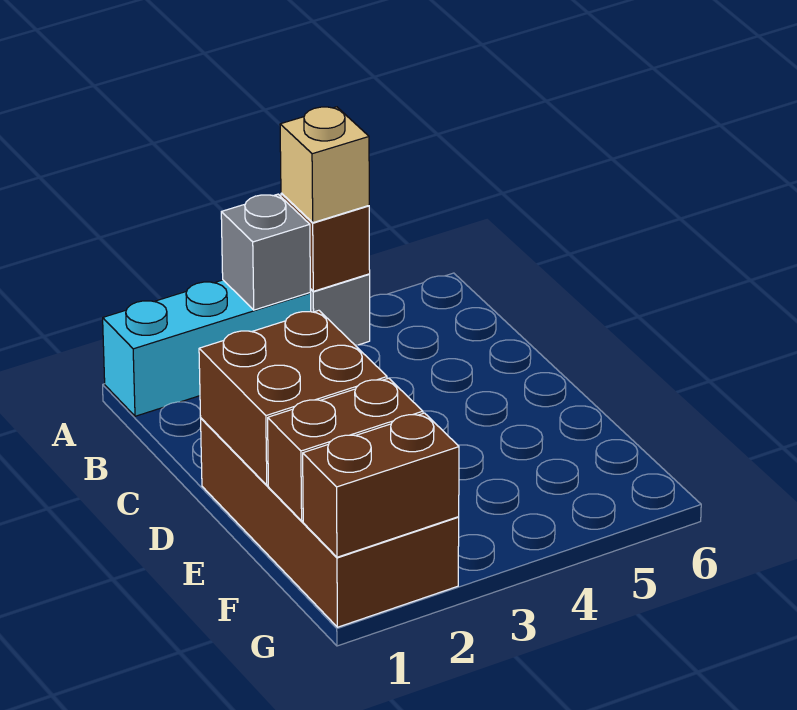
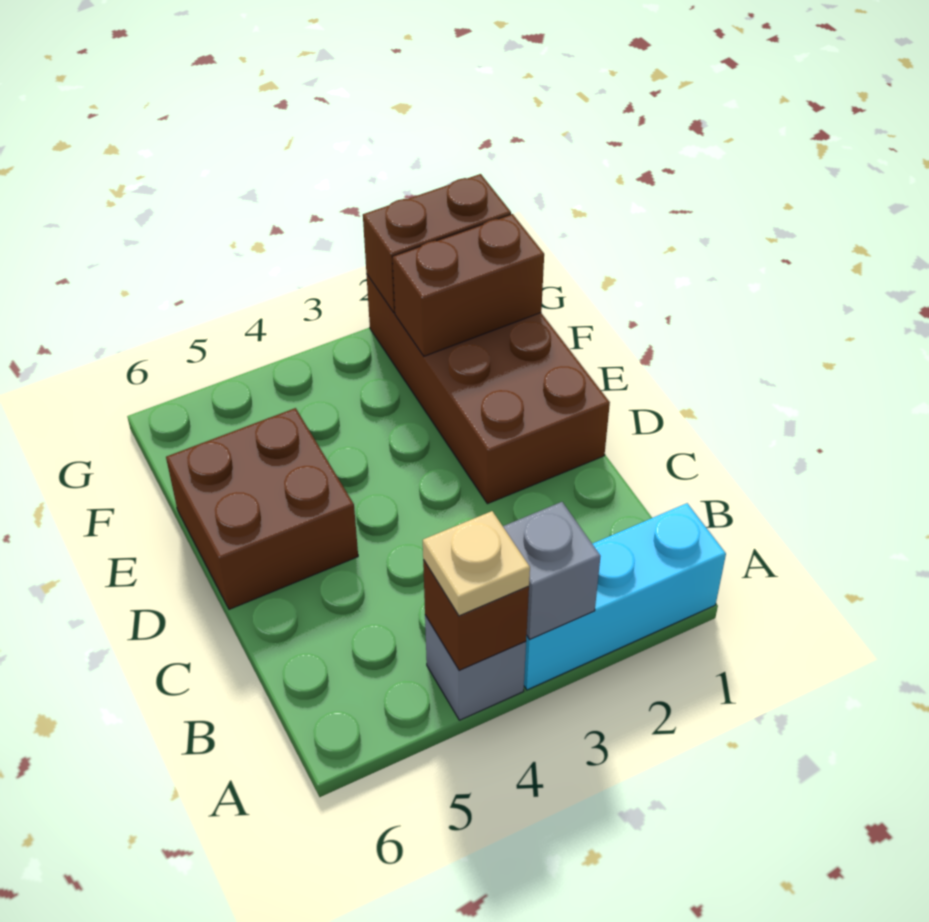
tan brick A4 level 3 -> tan plate A4 level 3
brown brick D1:E2 level 2 -> brown brick D5:E6 level 1

